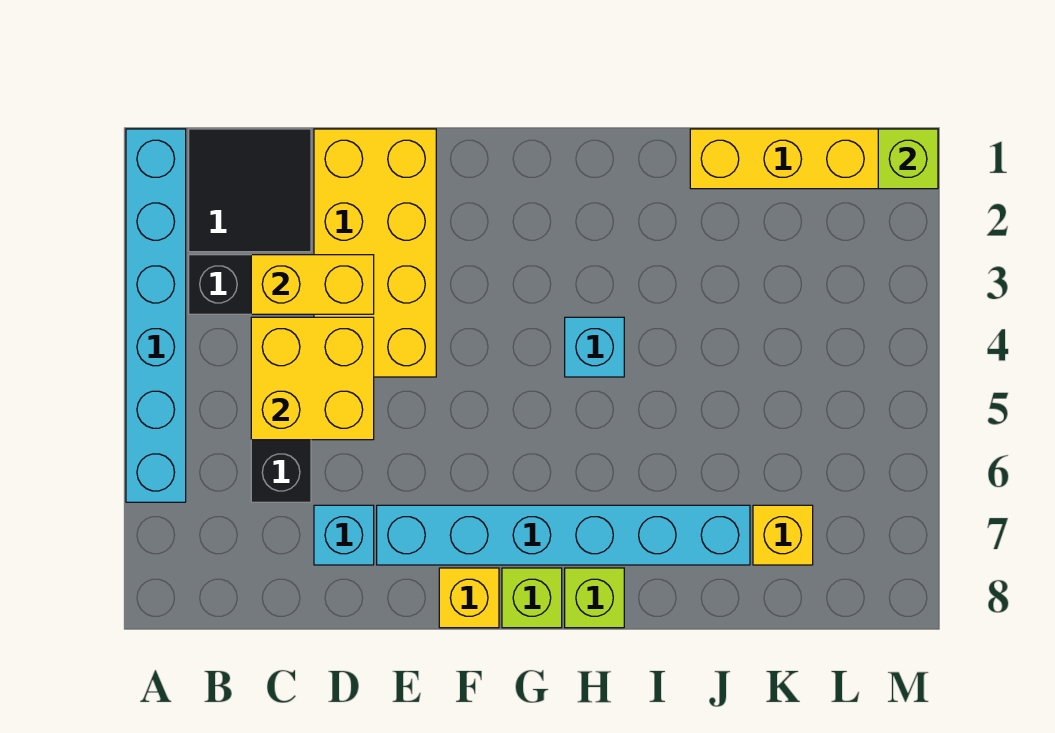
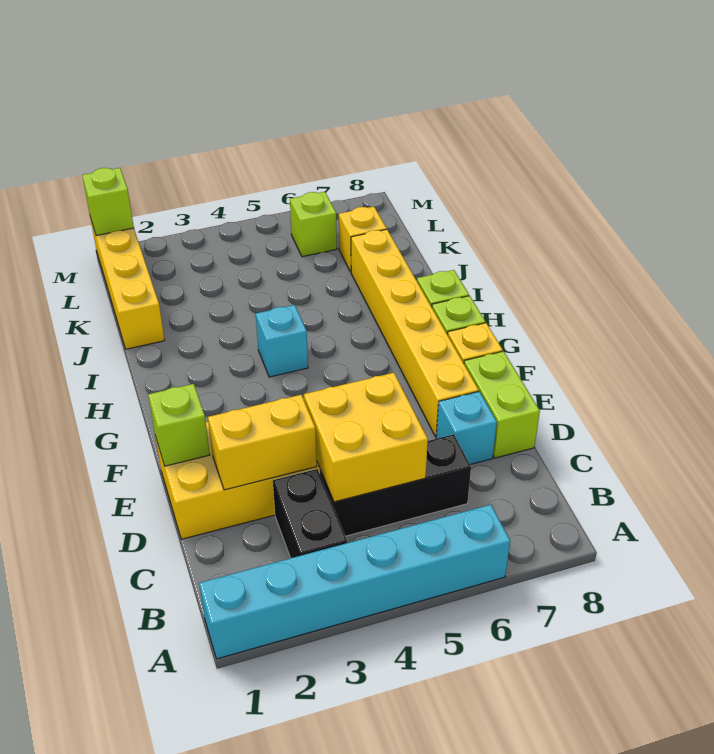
black tile B1:C2 level 1 -> none
yellow brick C3:D3 level 2 -> yellow brick D2:D3 level 2
none -> lime brick D8:E8 level 1
none -> lime brick E1 level 2
cyan brick E7:J7 level 1 -> yellow brick E7:J7 level 1
none -> lime brick L6 level 1

